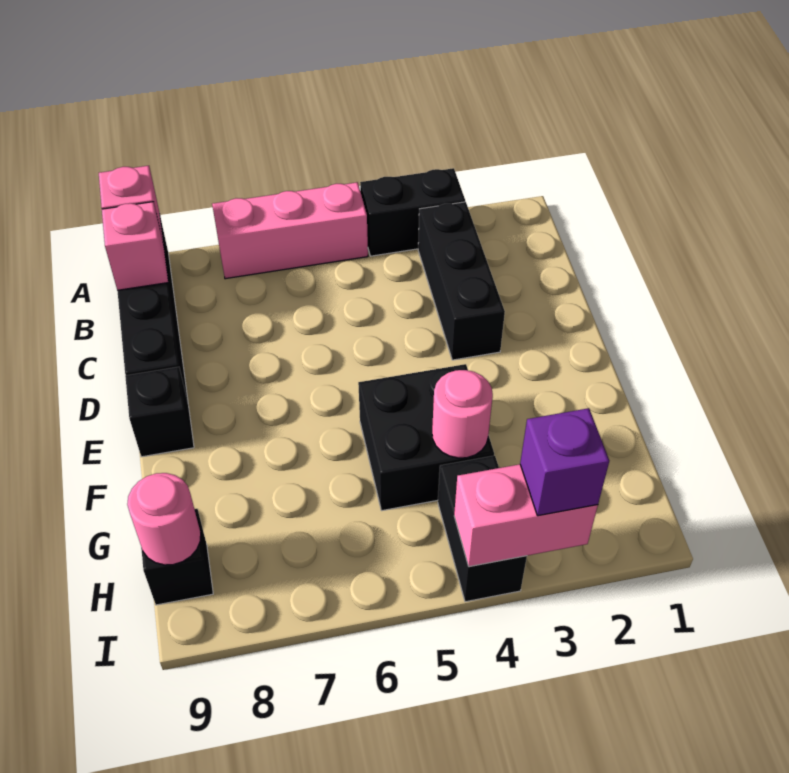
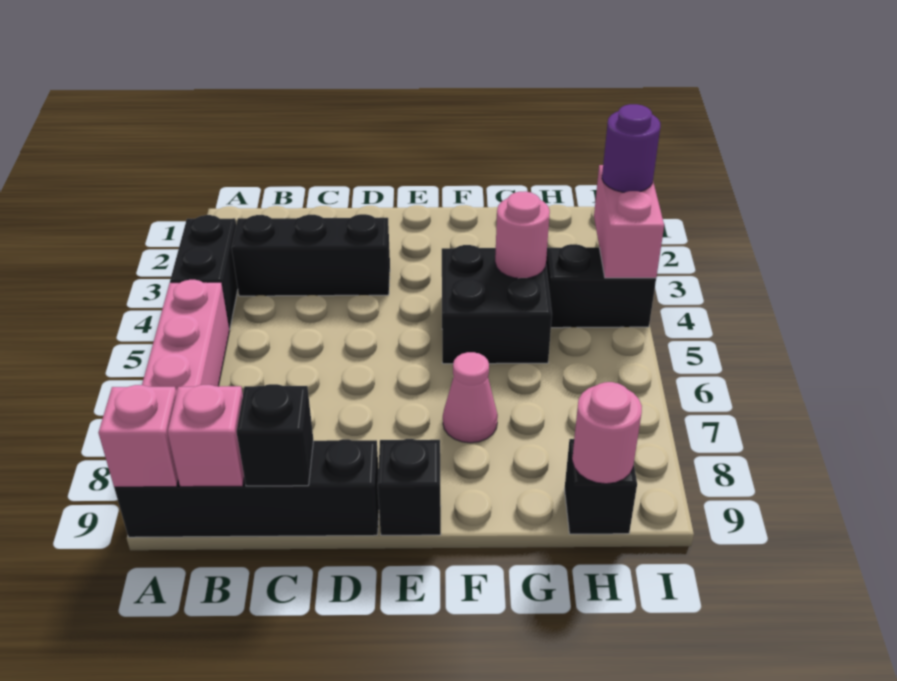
none -> black brick C9 level 2
none -> pink cone F7 level 1
purple brick I3 level 3 -> purple round brick I3 level 3

